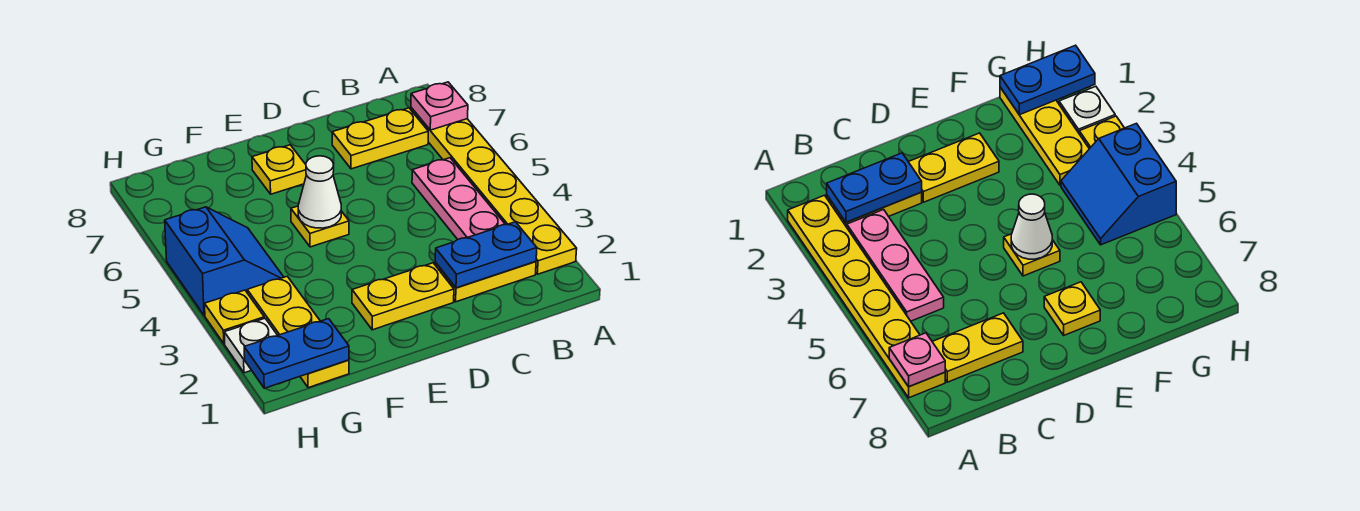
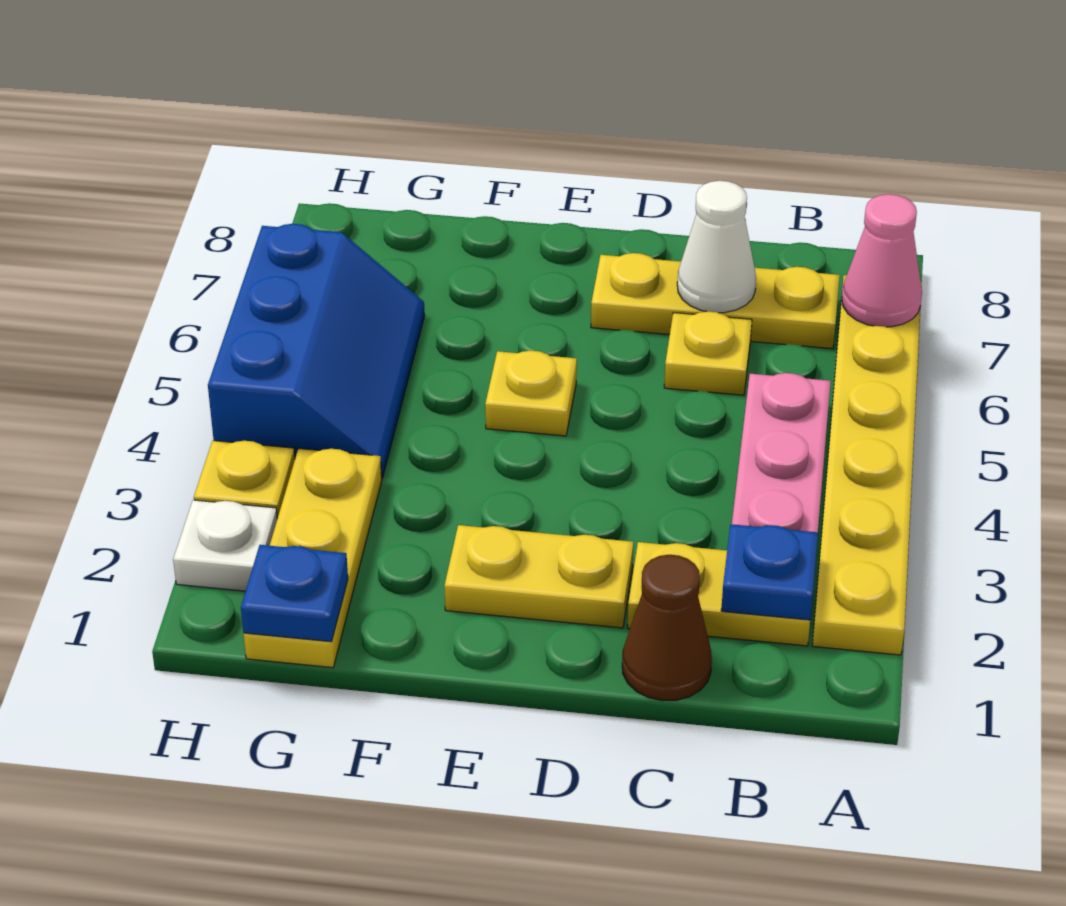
pink plate A7 level 2 -> pink cone A7 level 2
blue plate B2:C2 level 2 -> blue plate B2 level 2
yellow plate B7:C7 level 1 -> yellow plate B7:D7 level 1
none -> brown cone C1 level 1
white cone E5 level 2 -> white cone C7 level 2
yellow plate E7 level 1 -> yellow plate C6 level 1
blue plate G1:H1 level 2 -> blue plate G1 level 2
blue slope G4:H5 level 1 top H -> blue slope G4:H6 level 1 top H

